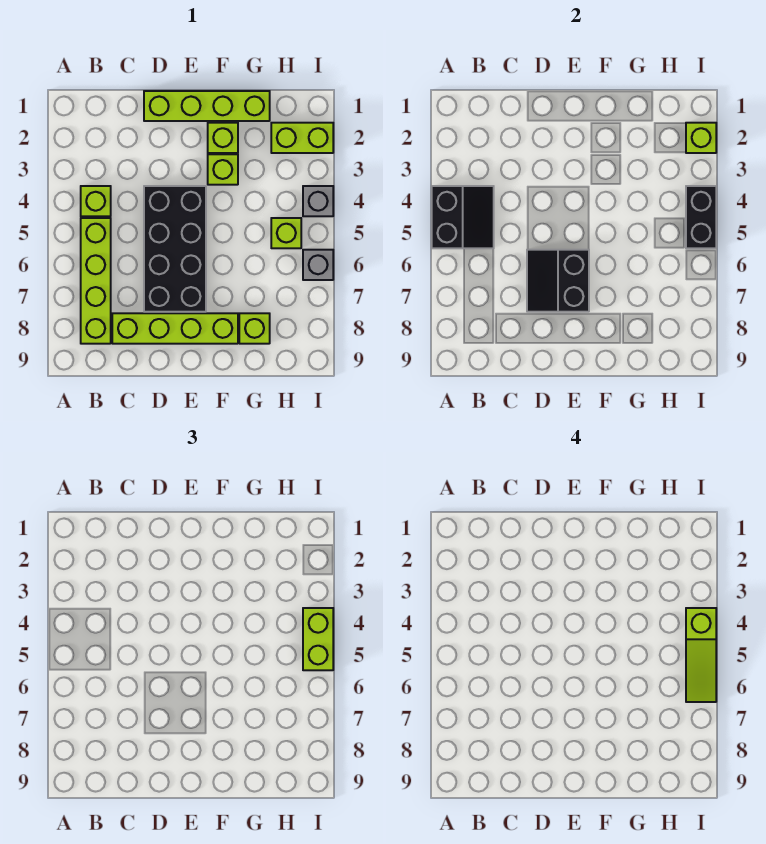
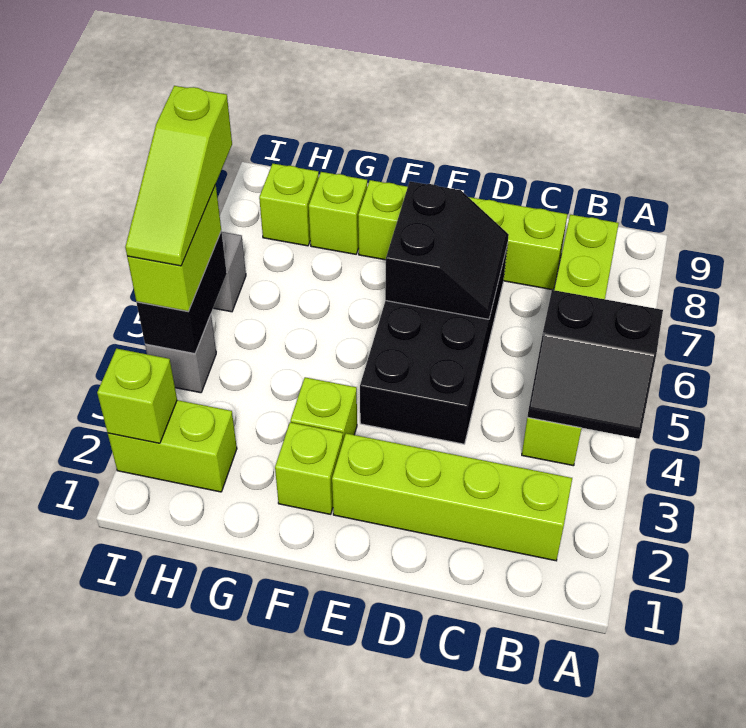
black slope A4:B5 level 2 top A -> black slope A4:B5 level 2 top 5
lime brick D1:G1 level 1 -> lime brick B2:E2 level 1
lime brick H5 level 1 -> lime brick H8 level 1
lime slope I4:I6 level 4 top 4 -> lime slope I4:I6 level 4 top 6

